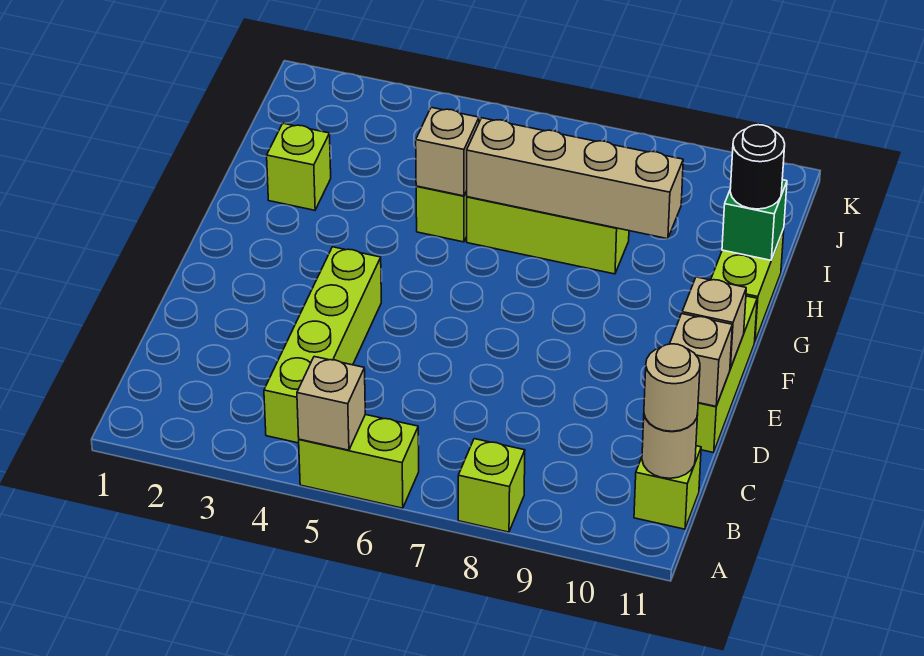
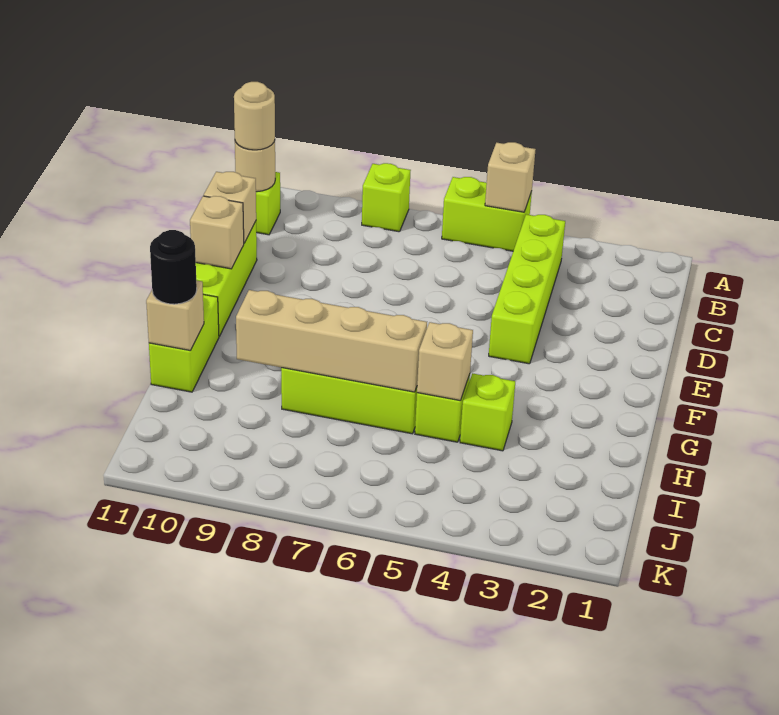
lime brick H2 level 1 -> lime brick H4 level 1
green brick H11 level 2 -> tan brick H11 level 2

